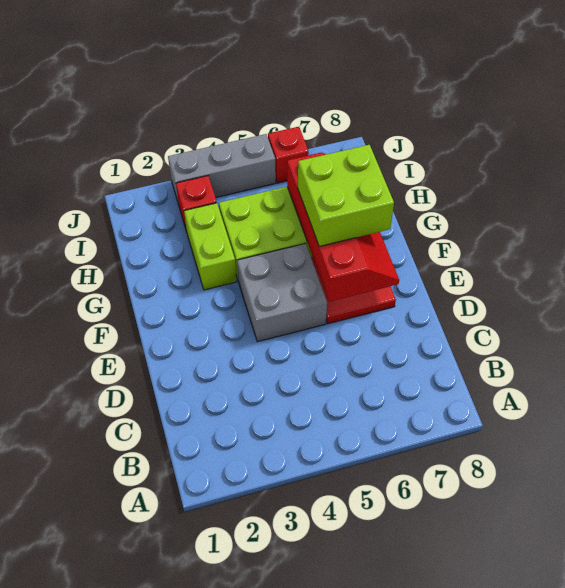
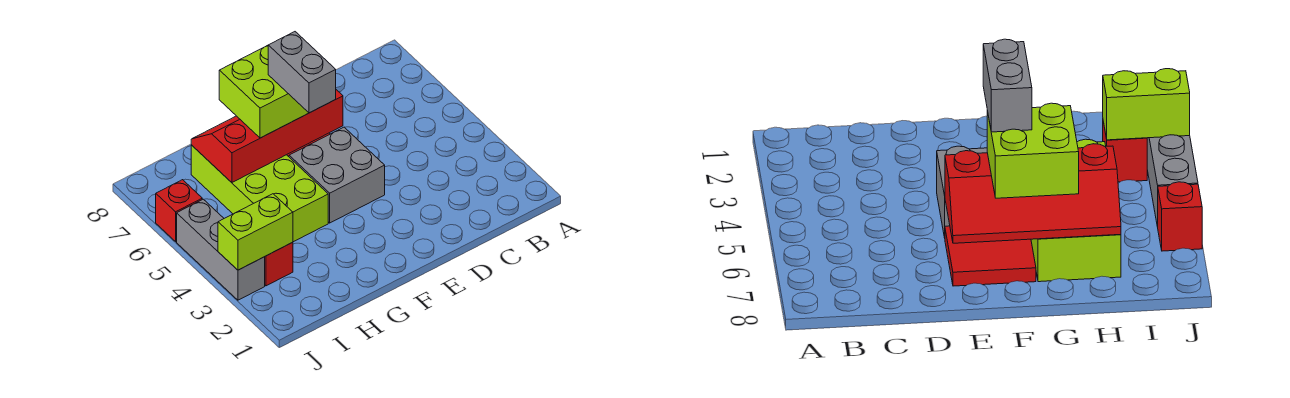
none -> grey brick F5:F6 level 4
lime brick G3:H3 level 1 -> lime brick I3:J3 level 2

